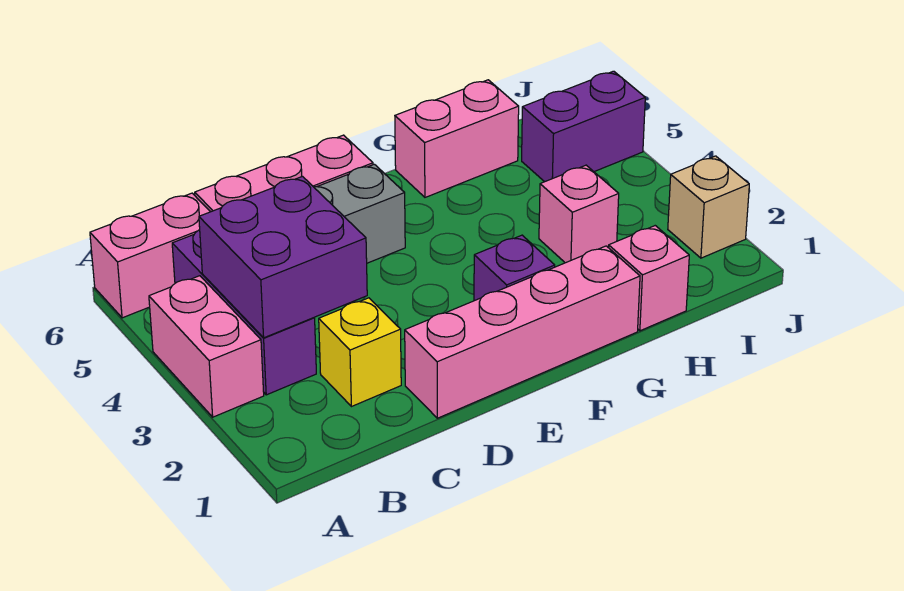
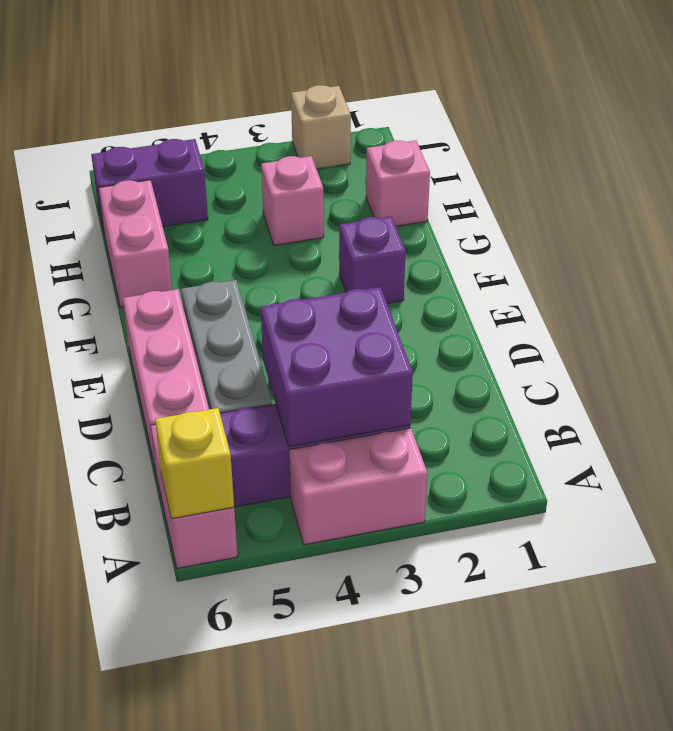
yellow brick C2 level 1 -> yellow brick A6 level 2
pink brick D1:G1 level 1 -> none
purple brick I5:J5 level 1 -> purple brick I5:I6 level 1

